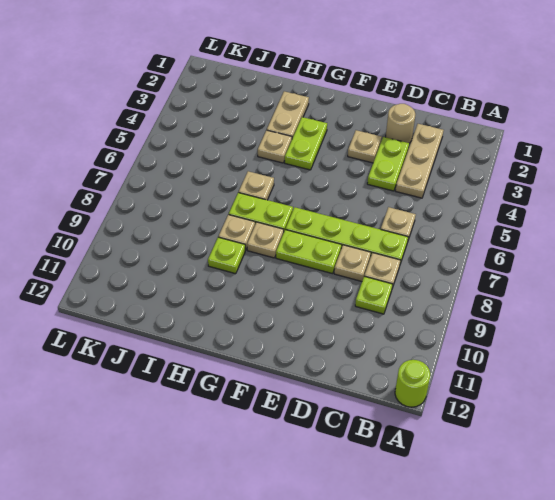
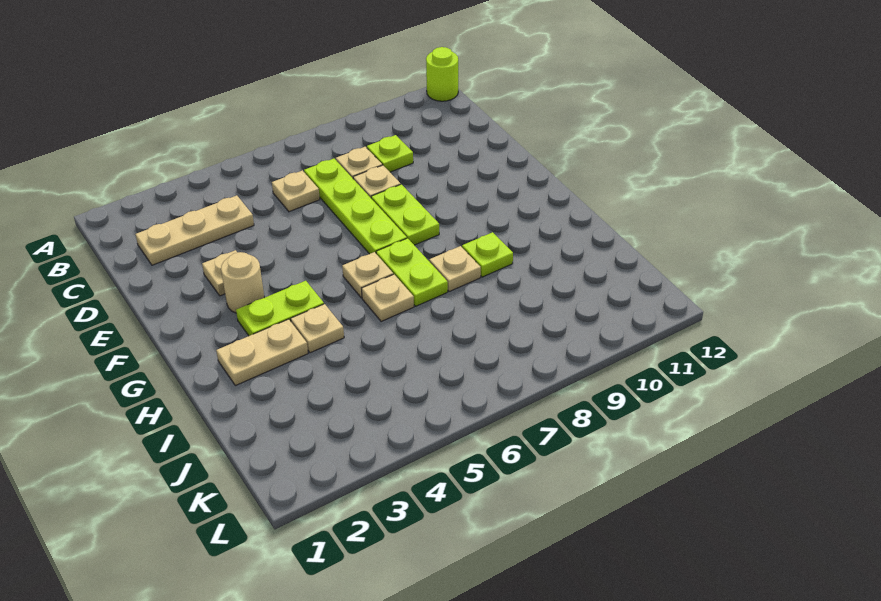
tan round brick D2 level 1 -> tan round brick F3 level 1
lime plate D3:D4 level 1 -> none
tan plate G8 level 1 -> tan plate G6 level 1

